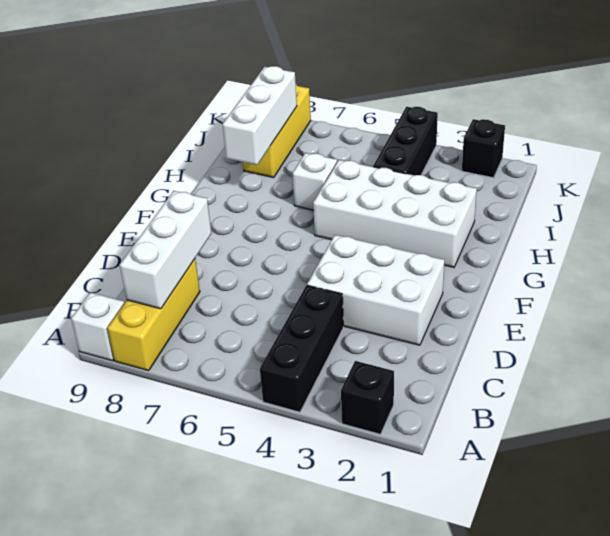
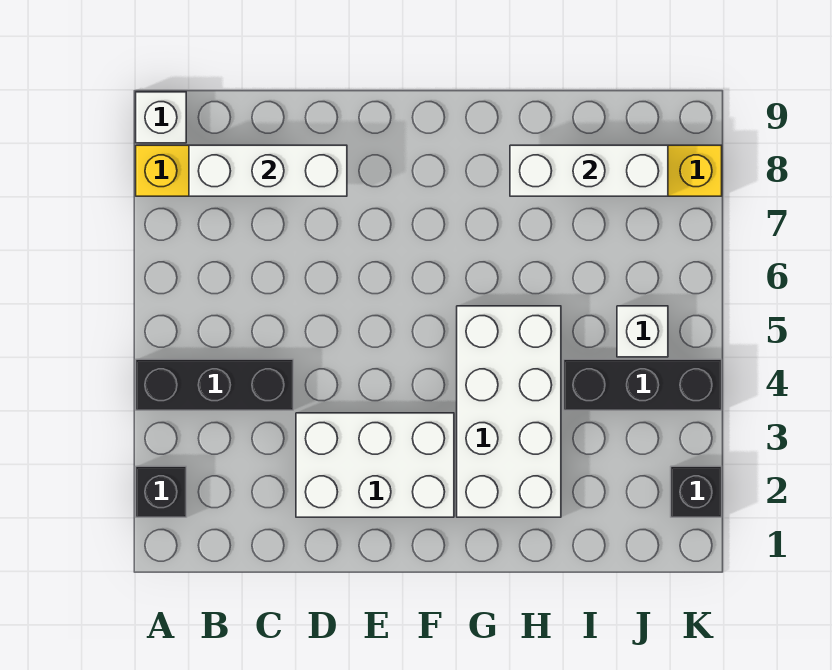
white brick D2:E4 level 1 -> white brick D2:F3 level 1
white brick H6 level 1 -> white brick J5 level 1

